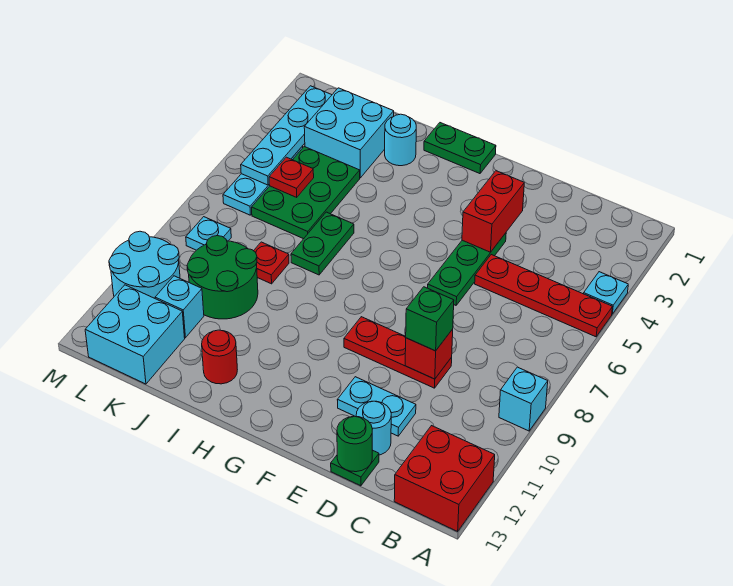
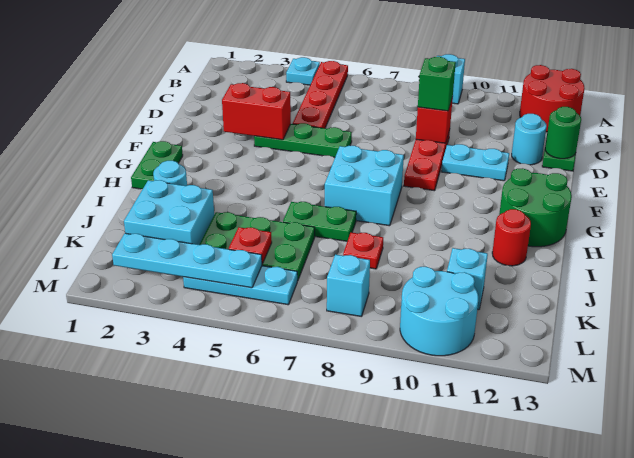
red brick A12:B13 level 1 -> red round brick A12:B13 level 1
cyan plate D11:E11 level 1 -> cyan plate E10:E11 level 1
green round brick J9:K10 level 1 -> green round brick G12:H13 level 1
cyan brick K12:L13 level 1 -> cyan brick G7:H8 level 1
cyan plate L8 level 1 -> cyan brick L8 level 1

